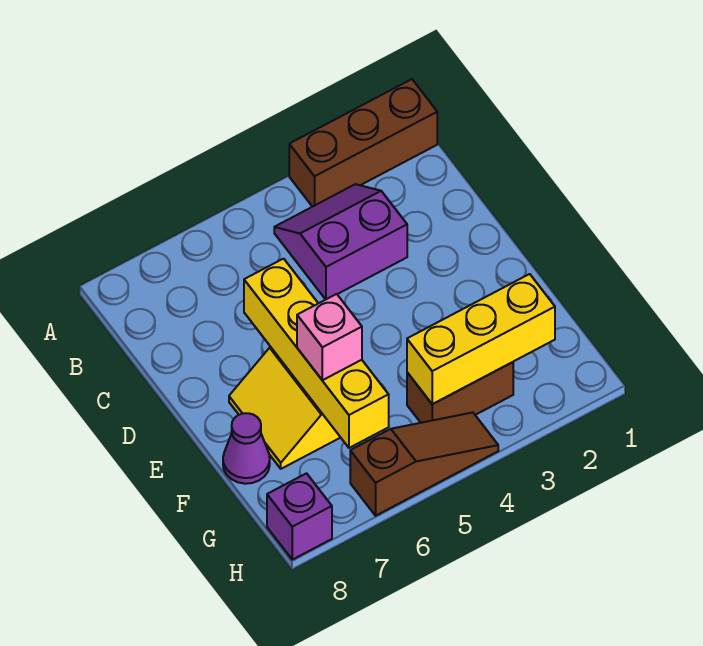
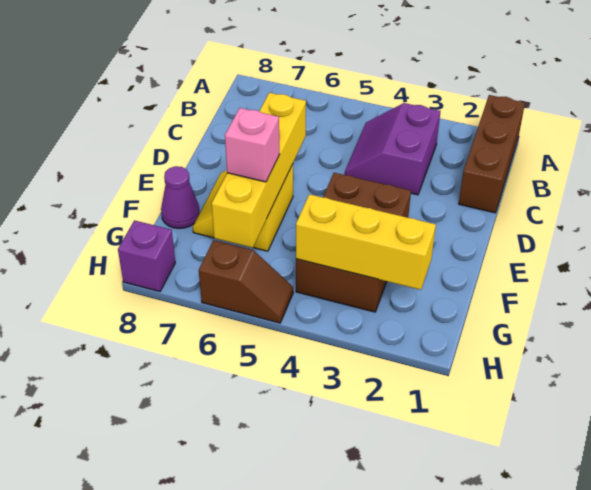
brown brick A1:A3 level 1 -> brown brick A1:C1 level 1
purple slope B3:C4 level 1 top C -> purple slope B3:C4 level 1 top 3
brown brick G3:G4 level 1 -> brown brick E3:G4 level 1
brown slope H4:H6 level 1 top 6 -> brown slope H5:H6 level 1 top 6

